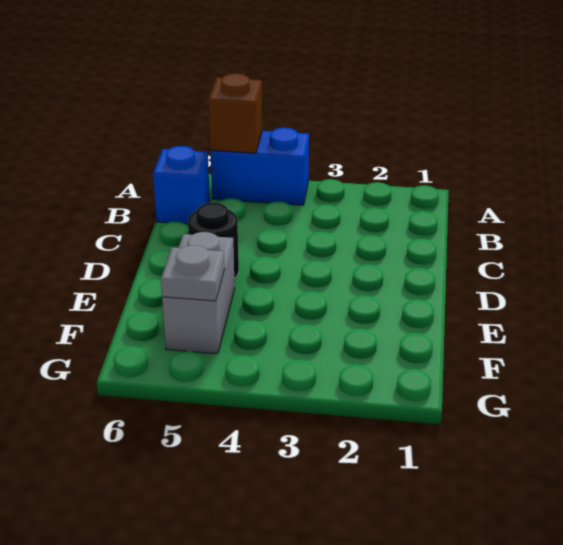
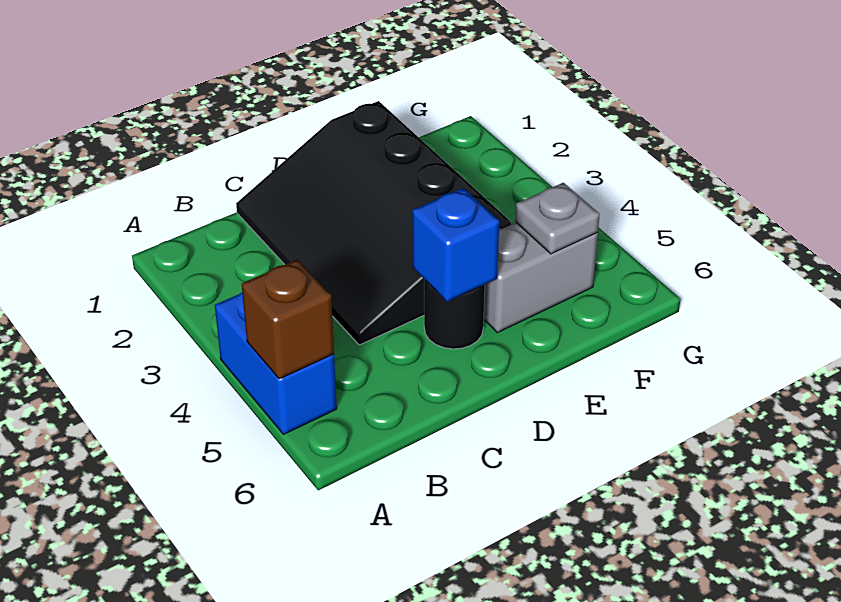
blue brick B6 level 1 -> blue brick D5 level 2
none -> black slope C1:E4 level 1 top E

